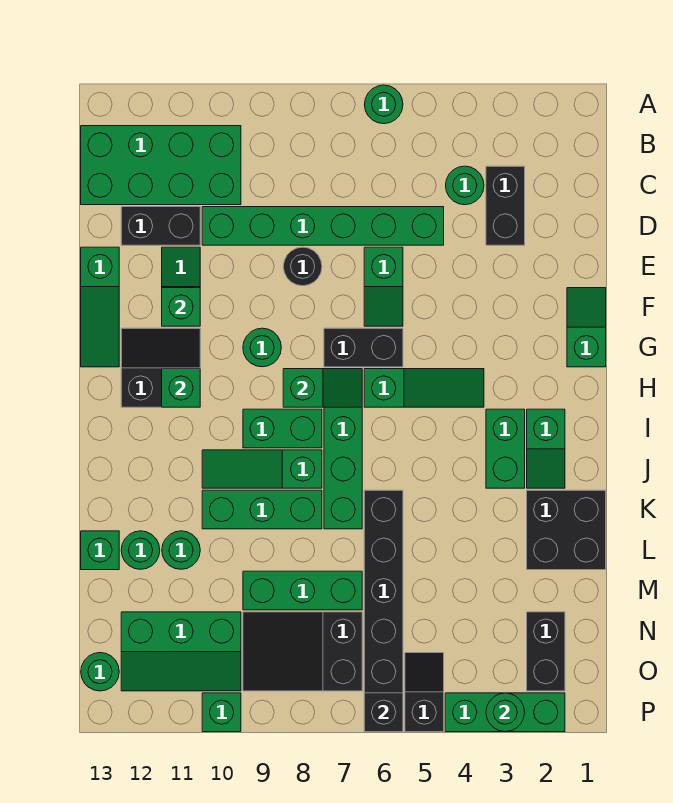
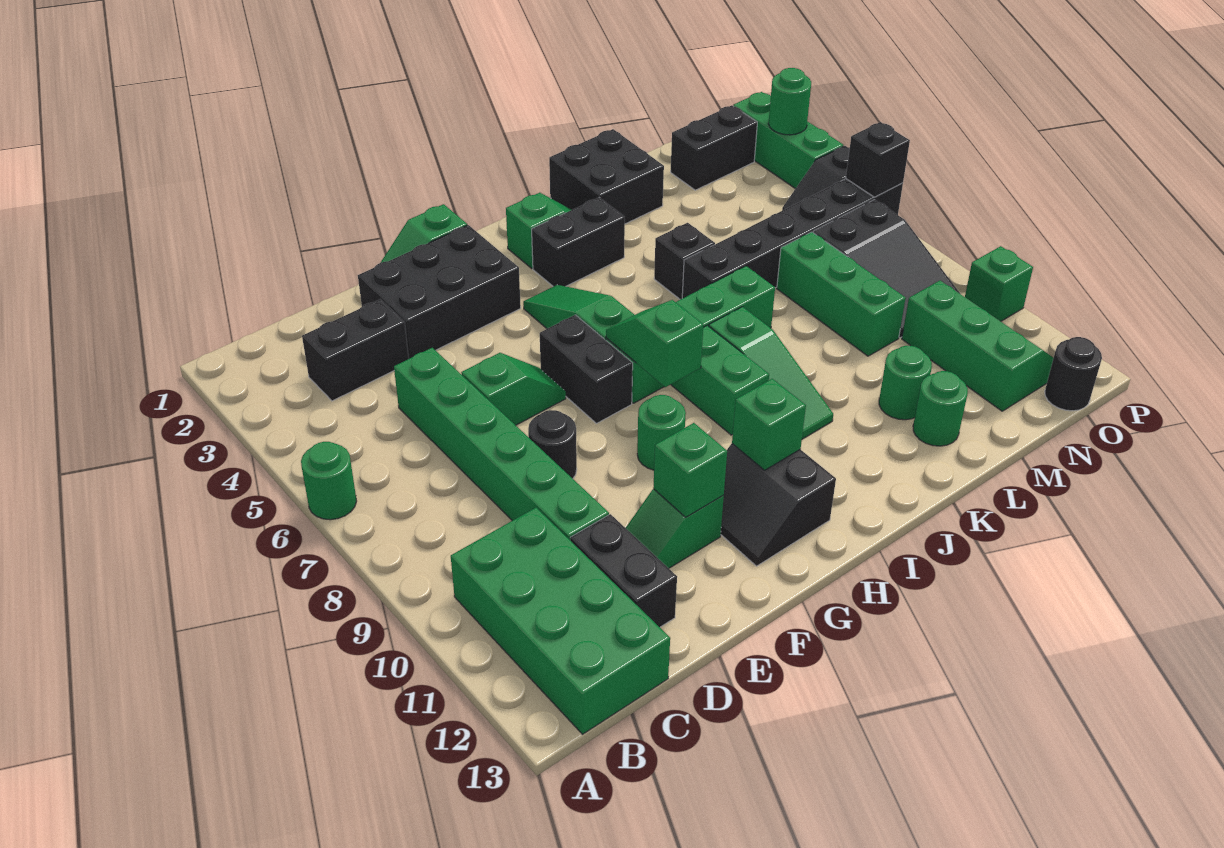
green round brick C4 level 1 -> none
none -> black brick E2:G3 level 1
green slope E13:G13 level 1 top E -> none
green brick I3:J3 level 1 -> black brick I3:J3 level 1
none -> black brick K5 level 1
green brick K8:K10 level 1 -> none
green brick L13 level 1 -> none
green round brick O13 level 1 -> black round brick O13 level 1

